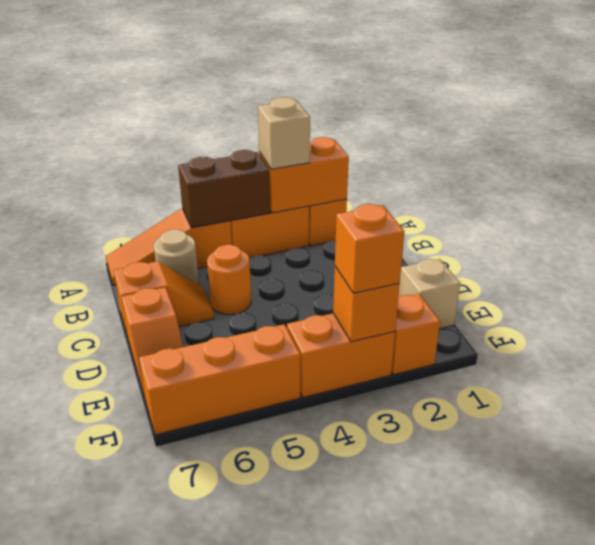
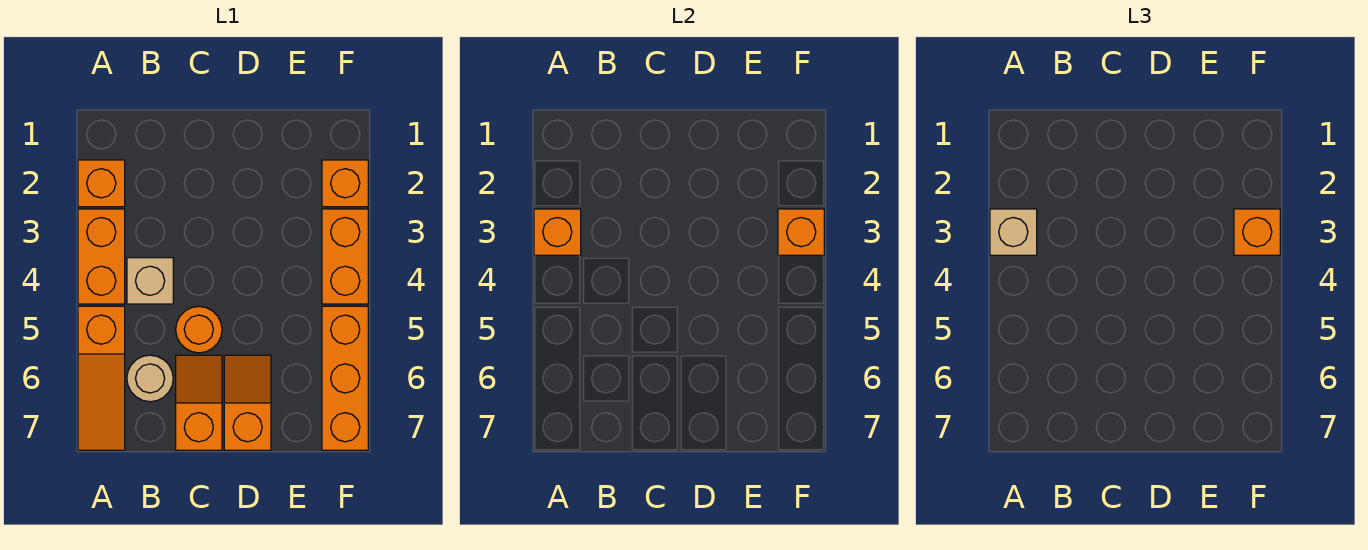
orange brick A2:A3 level 2 -> orange brick A3 level 2
brown brick A4:A5 level 2 -> none
orange slope D7:E7 level 1 top D -> orange slope D6:D7 level 1 top 7
tan brick E1 level 1 -> tan brick B4 level 1

